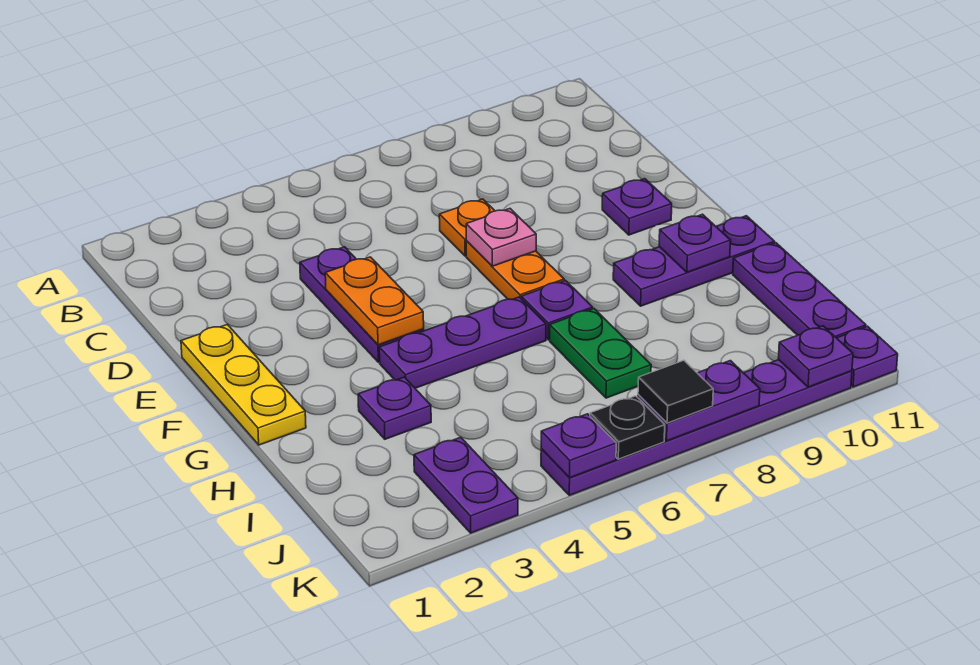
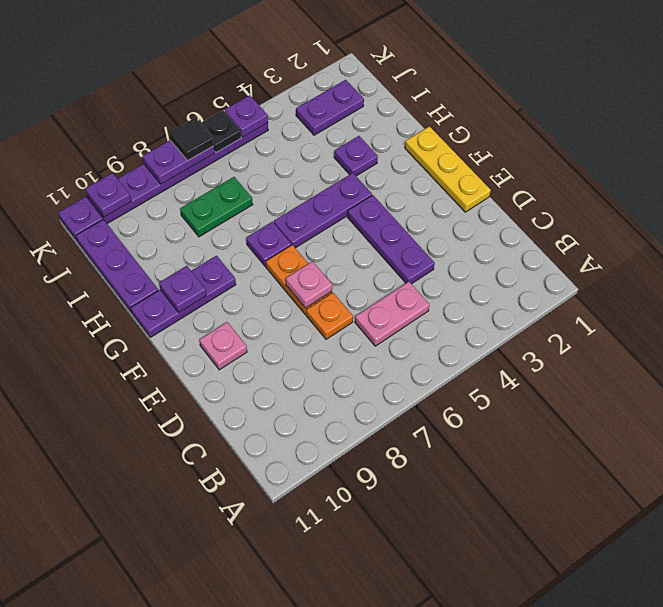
none -> pink plate C5:C6 level 1
orange plate E4:F4 level 2 -> none
purple plate E10 level 1 -> pink plate E10 level 1
green plate H7:I7 level 1 -> green plate I7:I8 level 1
purple plate J3:K3 level 1 -> purple plate J2:J3 level 1

